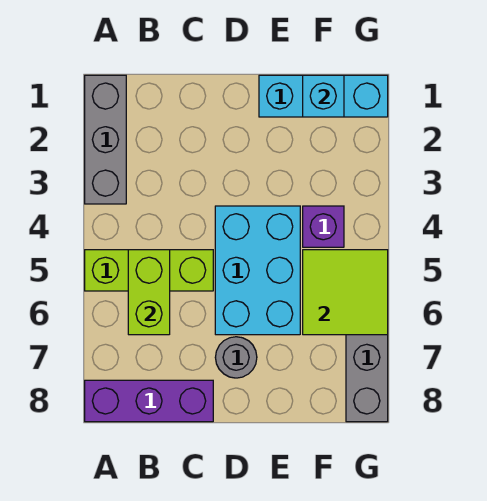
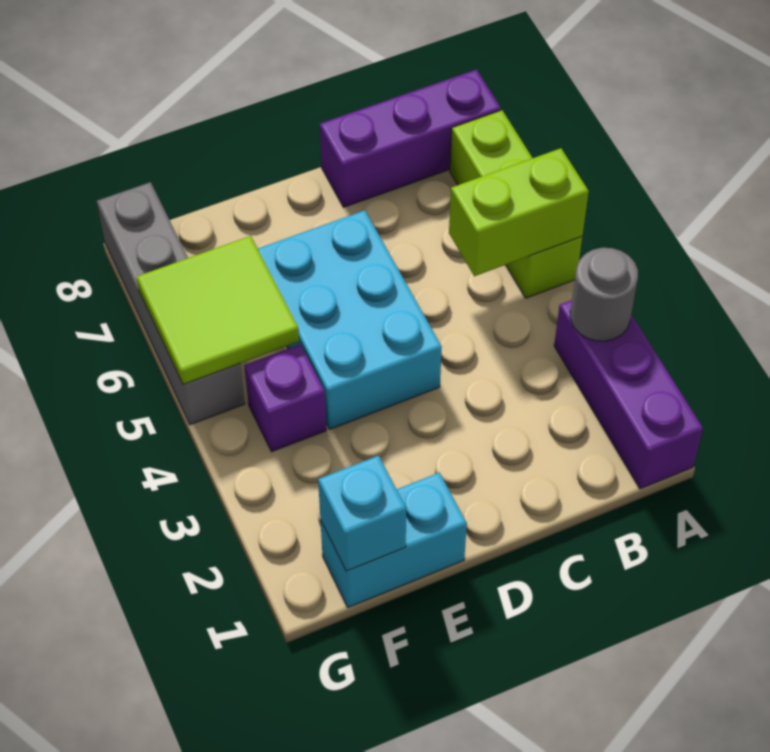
grey brick A1:A3 level 1 -> purple brick A1:A3 level 1
lime brick A5:C5 level 1 -> lime brick A5:A7 level 1
lime brick B5:B6 level 2 -> lime brick A5:B5 level 2
grey round brick D7 level 1 -> grey round brick A3 level 2
cyan brick E1:G1 level 1 -> cyan brick E1:F1 level 1

